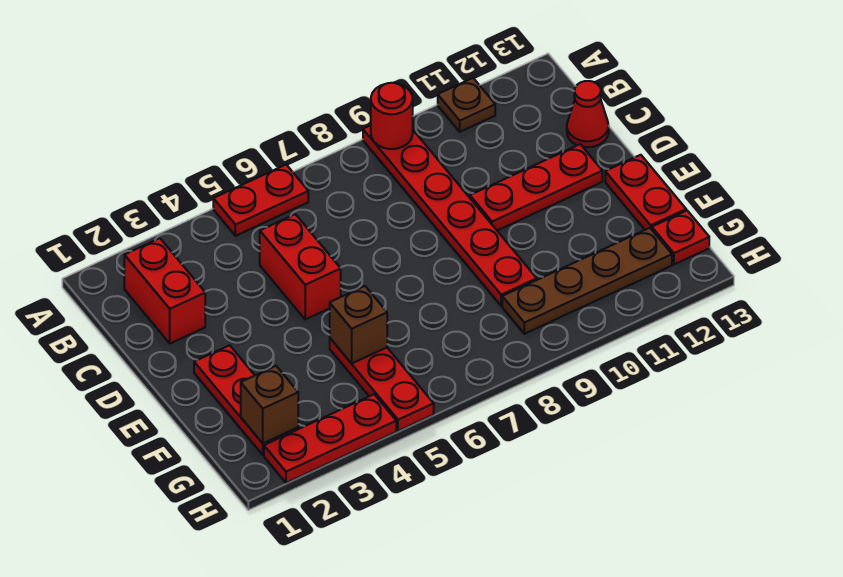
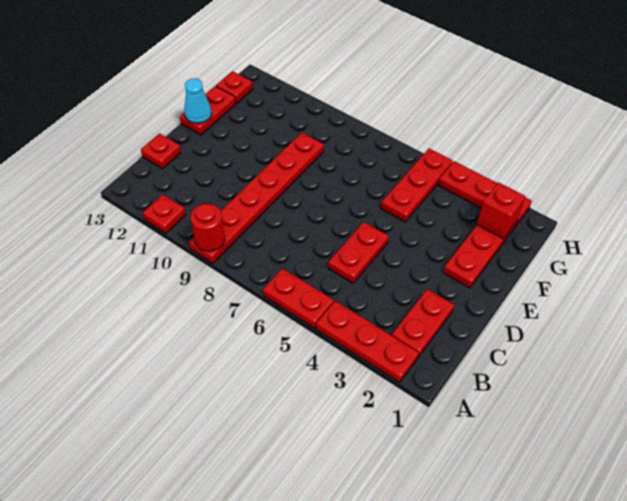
brown plate A11 level 1 -> red plate A11 level 1
red brick B2:C2 level 1 -> red plate B2:C2 level 1
red brick C5:D5 level 1 -> red plate C5:D5 level 1
red cone C13 level 1 -> red plate C13 level 1
red plate D10:D12 level 1 -> red plate A2:A4 level 1
none -> cyan cone E13 level 2
brown brick F5 level 2 -> none
brown brick G2 level 2 -> red brick G2 level 2
brown plate G9:G12 level 1 -> none

